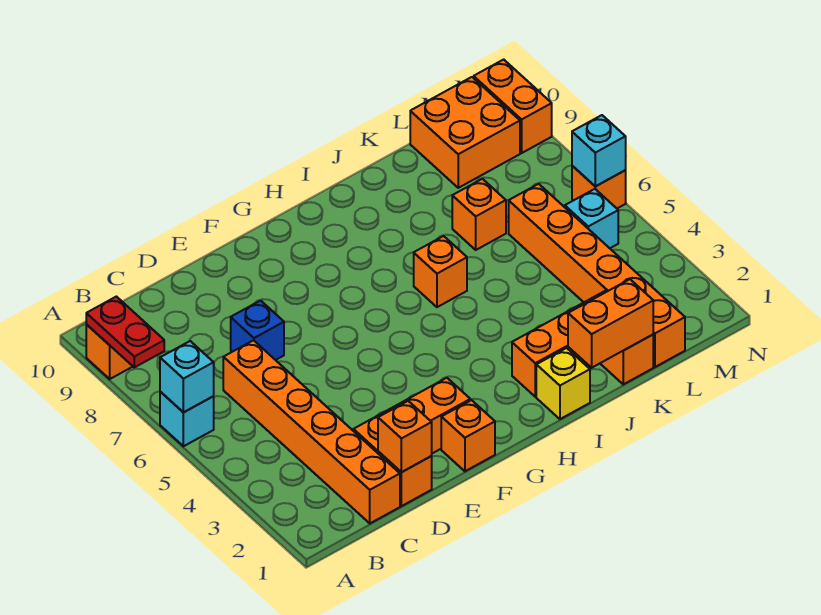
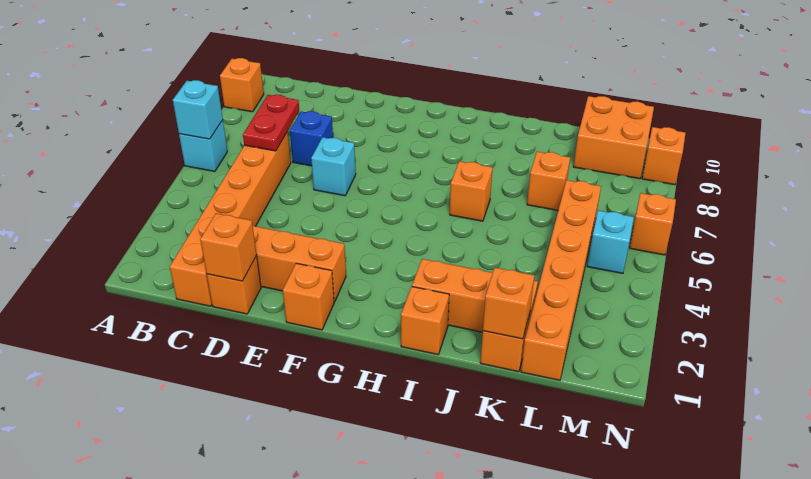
red plate A8:A9 level 2 -> red plate C6:C7 level 2
yellow brick I1 level 1 -> orange brick I1 level 1
orange brick J1:K1 level 2 -> orange brick K1 level 2
cyan brick N6 level 2 -> cyan brick E6 level 1
orange brick N9:N10 level 1 -> orange brick N9 level 1

